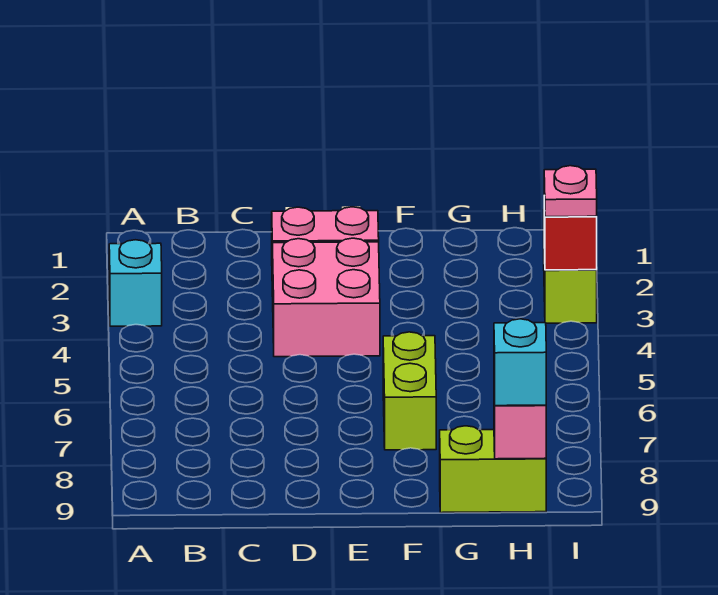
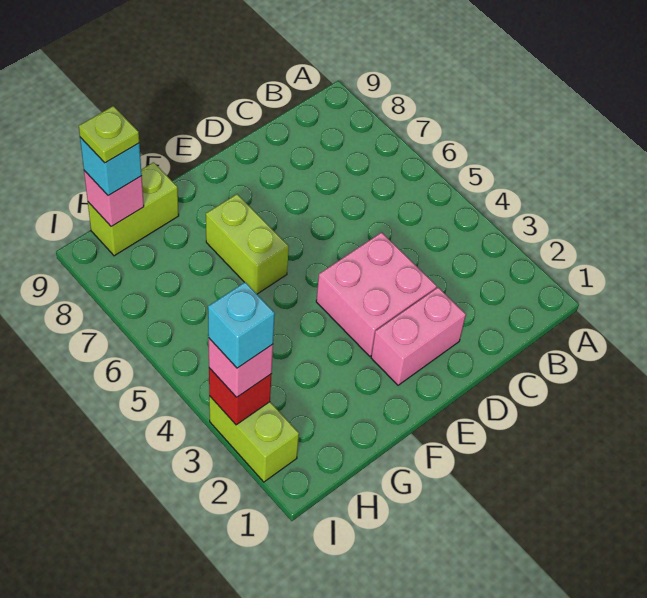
cyan brick A3 level 1 -> cyan brick I3 level 4
none -> lime plate H9 level 4
pink plate I3 level 3 -> pink brick I3 level 3

